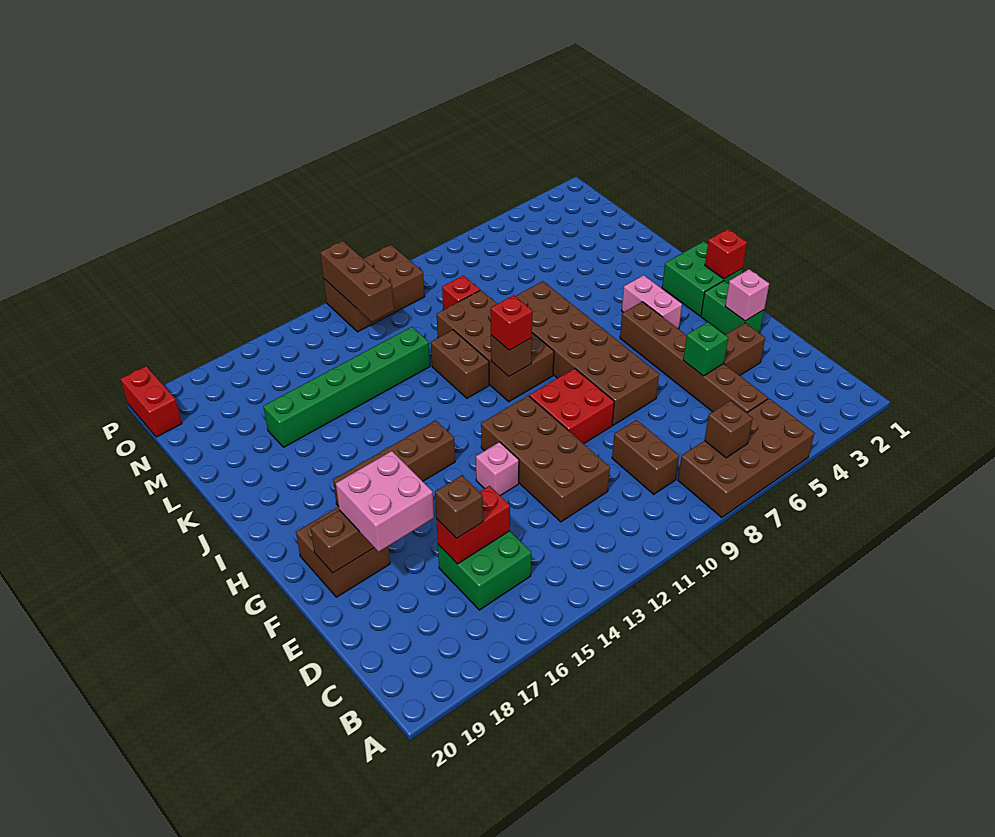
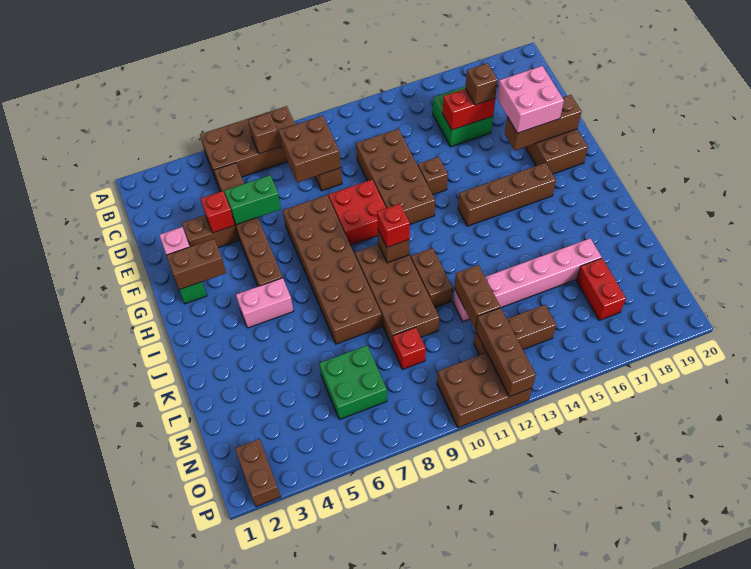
none -> brown brick C8:D9 level 2
green brick E5 level 2 -> green brick E5:E6 level 2
pink brick F13 level 1 -> brown brick F13 level 1
none -> brown brick G2:G3 level 2
green brick H1:I2 level 1 -> green brick M6:N7 level 1
red brick H1 level 2 -> red brick E4 level 2
pink brick H4:I4 level 1 -> pink brick I4:I5 level 1
green brick L12:L17 level 1 -> pink brick L12:L17 level 1
none -> brown brick L12:M12 level 2
none -> brown brick N12:N14 level 1
none -> brown brick O2:P2 level 1
red brick O20:P20 level 1 -> red brick M17:N17 level 1

